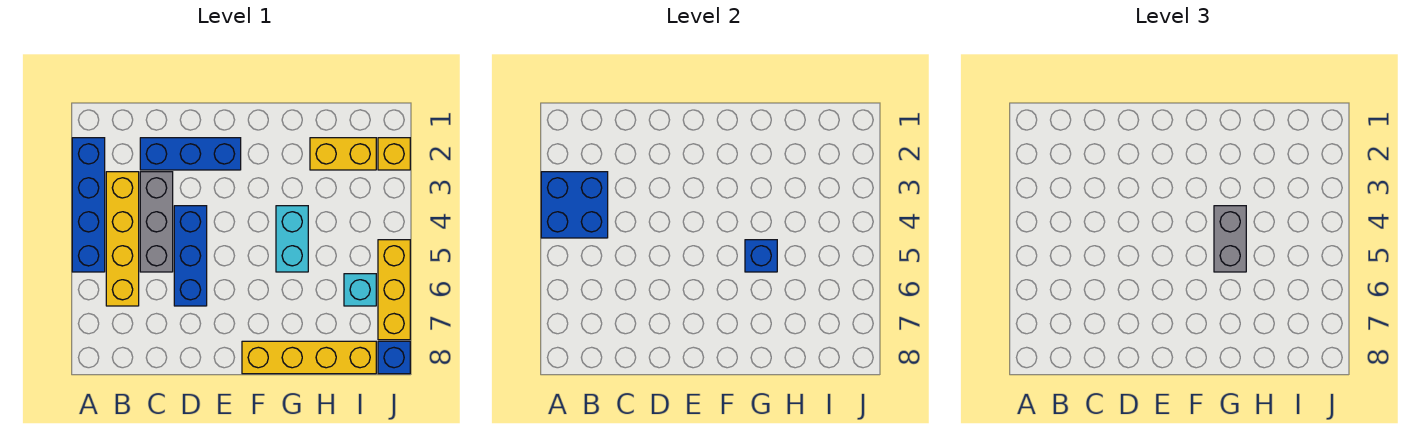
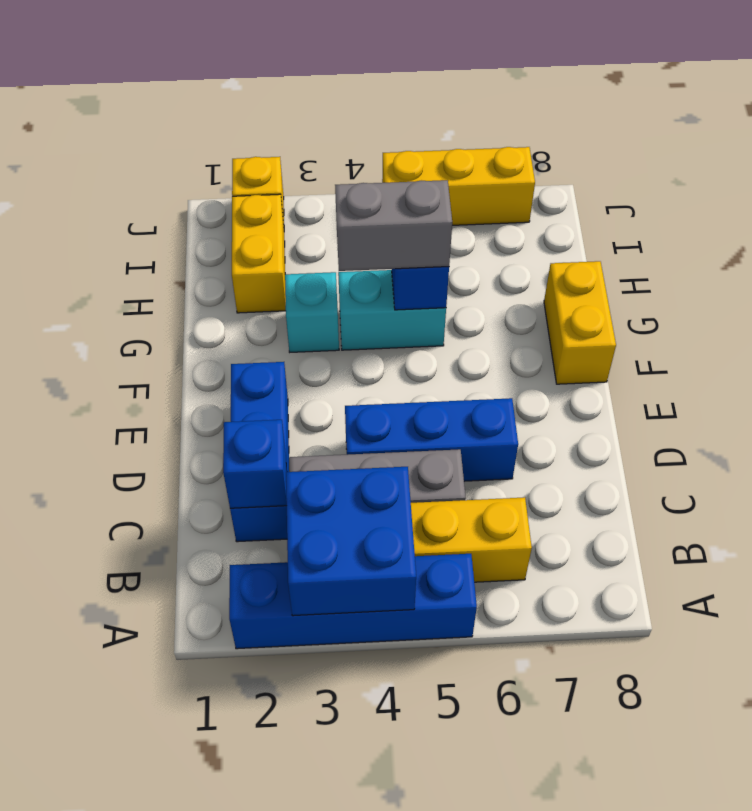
yellow brick F8:I8 level 1 -> yellow brick F8:G8 level 1
cyan brick I6 level 1 -> cyan brick G3 level 1
blue brick J8 level 1 -> blue brick C2 level 2

